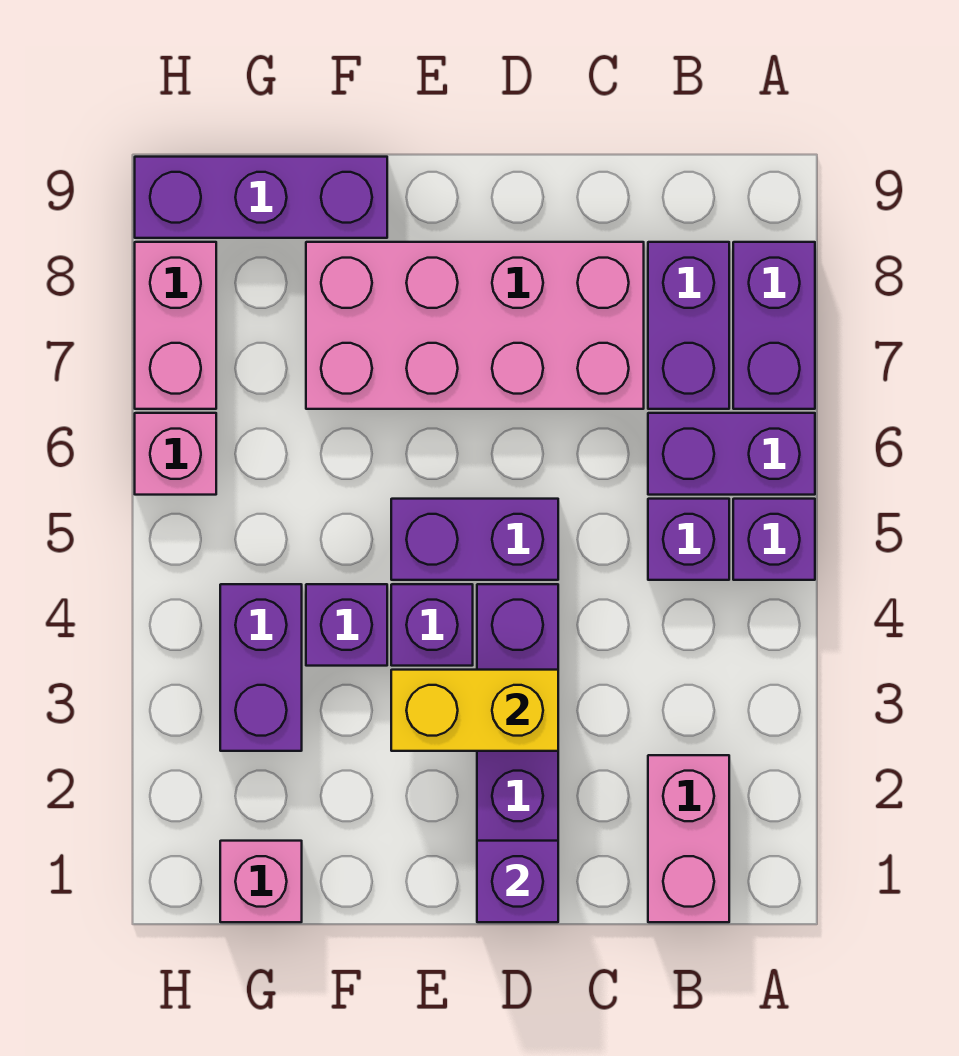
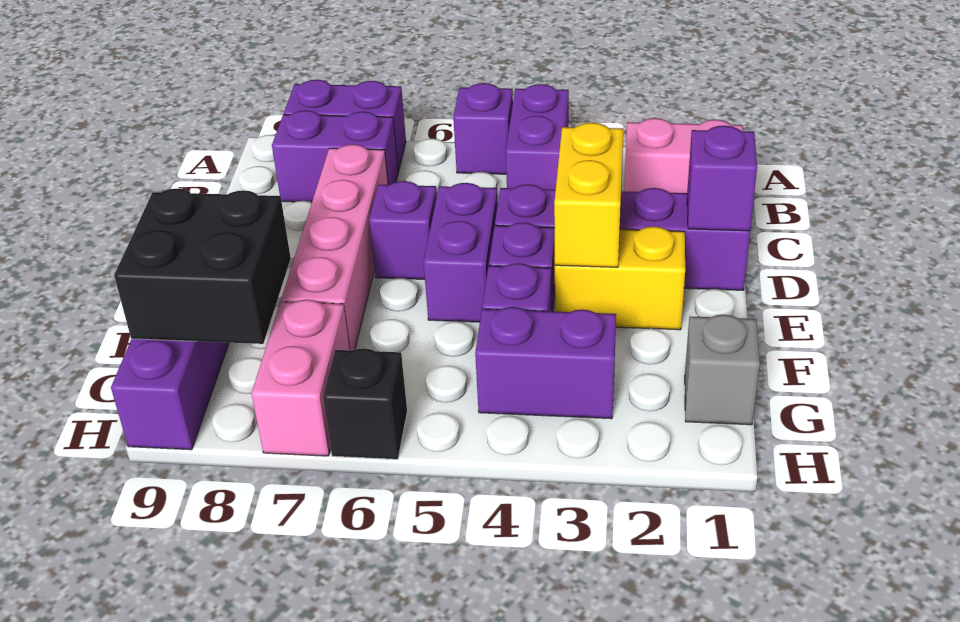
purple brick A6:B6 level 1 -> purple brick A4:B4 level 1
purple brick B5 level 1 -> purple brick D6 level 1
pink brick C7:F8 level 1 -> pink brick C7:F7 level 1
none -> yellow brick E2:E3 level 1
none -> black brick F8:G9 level 2
pink brick G1 level 1 -> grey brick G1 level 1
pink brick H6 level 1 -> black brick H6 level 1
pink brick H7:H8 level 1 -> pink brick G7:H7 level 1

